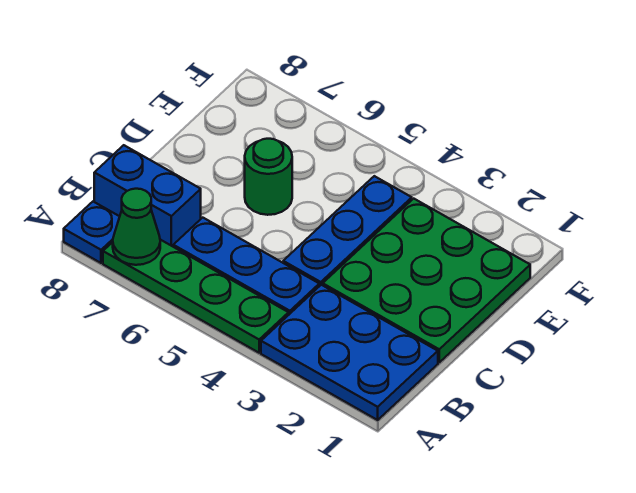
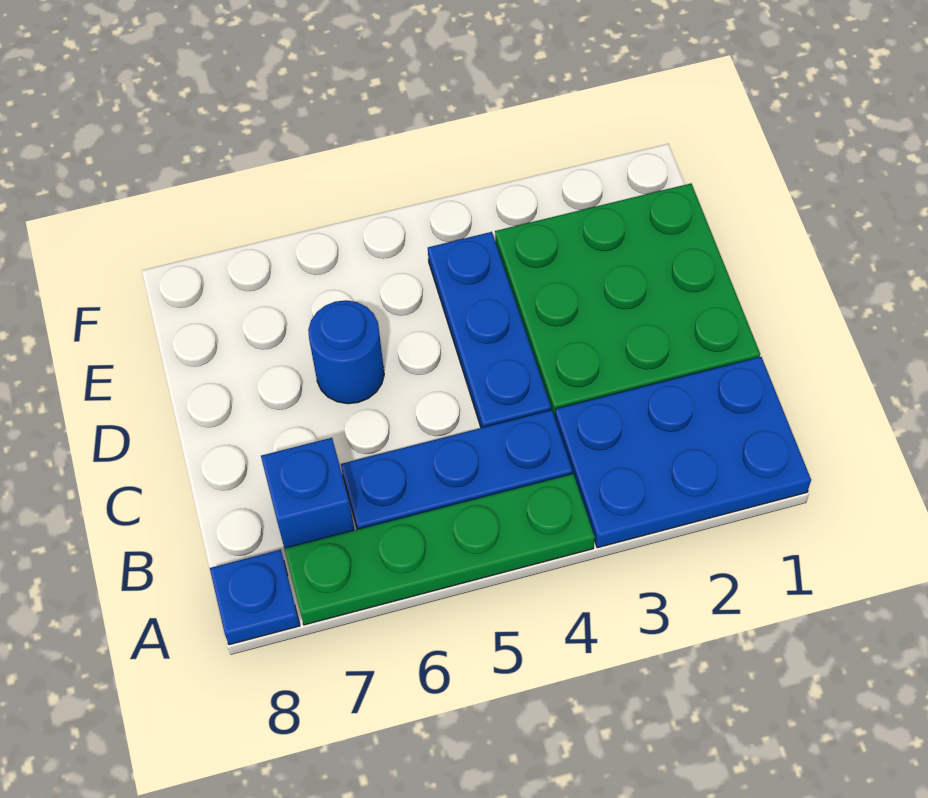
green cone A7 level 2 -> none
blue brick B7:B8 level 1 -> blue brick B7 level 1
green round brick D6 level 1 -> blue round brick D6 level 1

